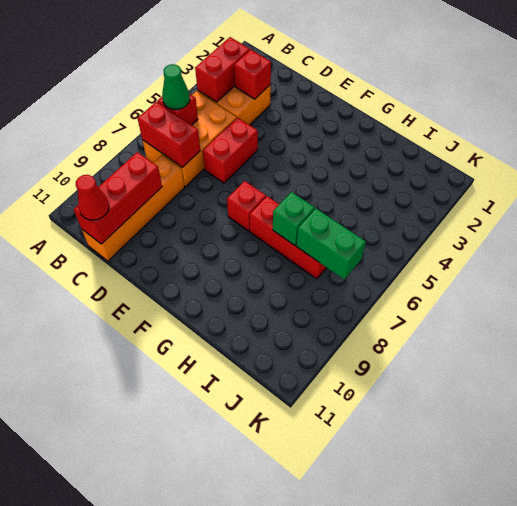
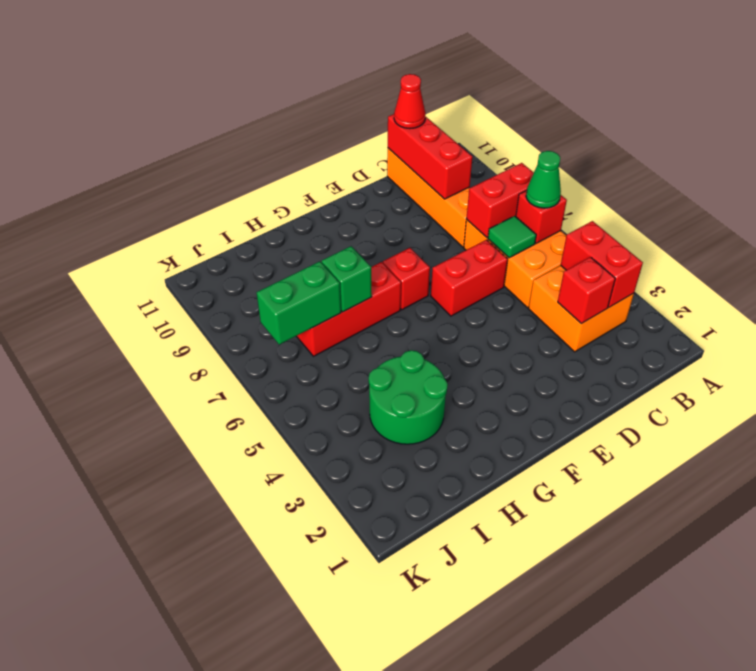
none -> green tile C6 level 2
red brick D5:D6 level 1 -> red brick D6:E6 level 1
none -> green round brick H3:I4 level 1

